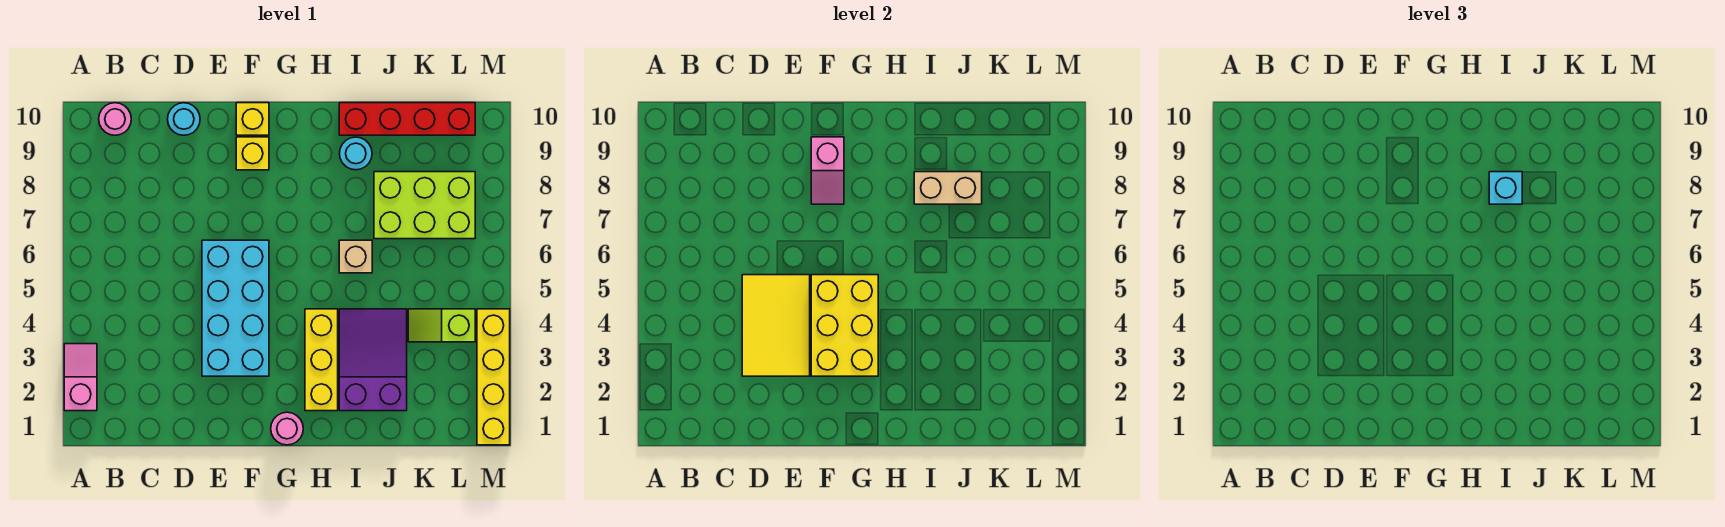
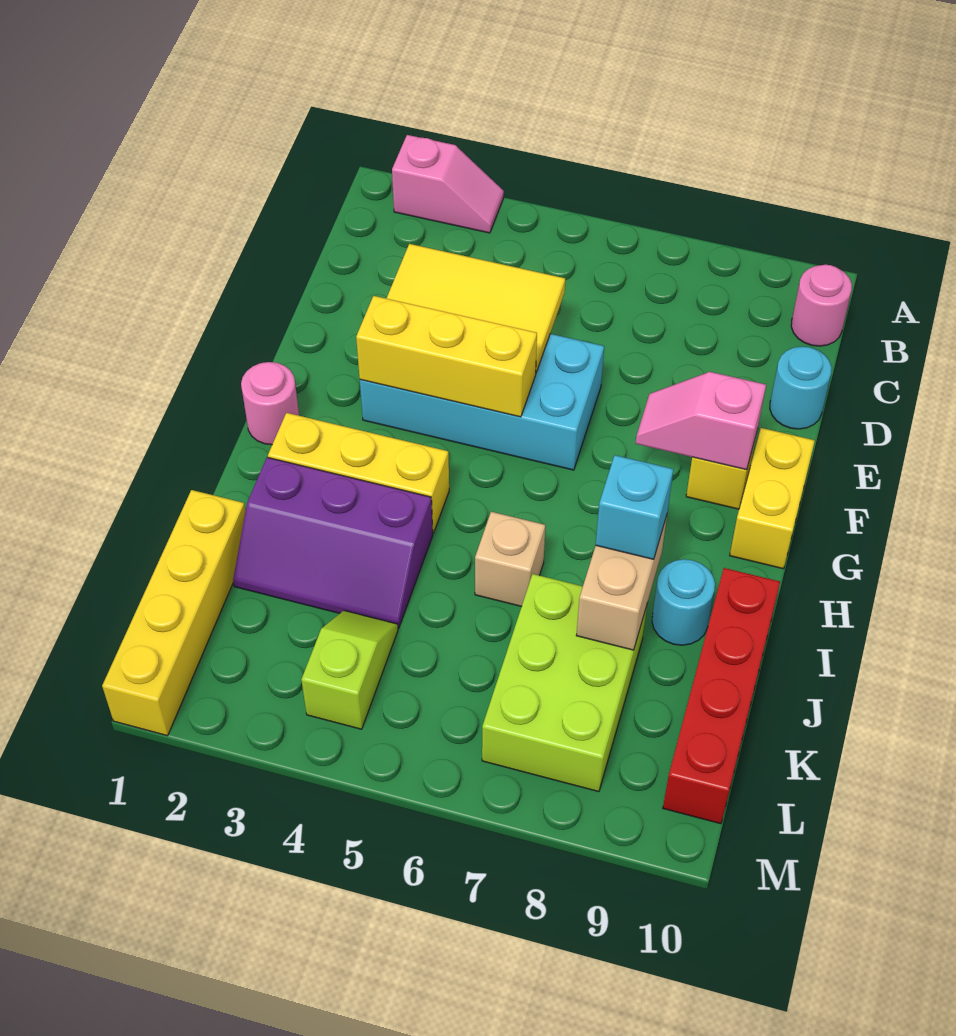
yellow brick F3:G5 level 2 -> yellow brick F3:F5 level 2
yellow brick F10 level 1 -> yellow brick F10:G10 level 1
purple slope I2:J4 level 1 top 2 -> purple slope I2:J4 level 1 top I
yellow brick M1:M4 level 1 -> yellow brick J1:M1 level 1

